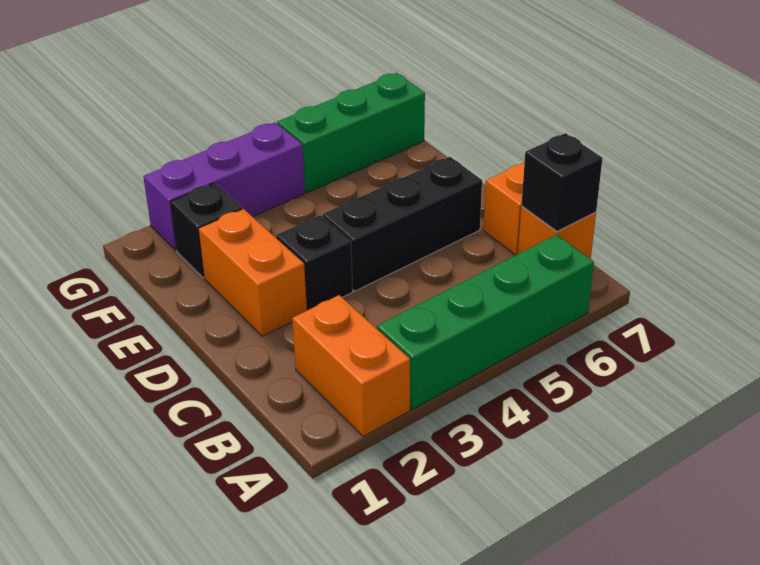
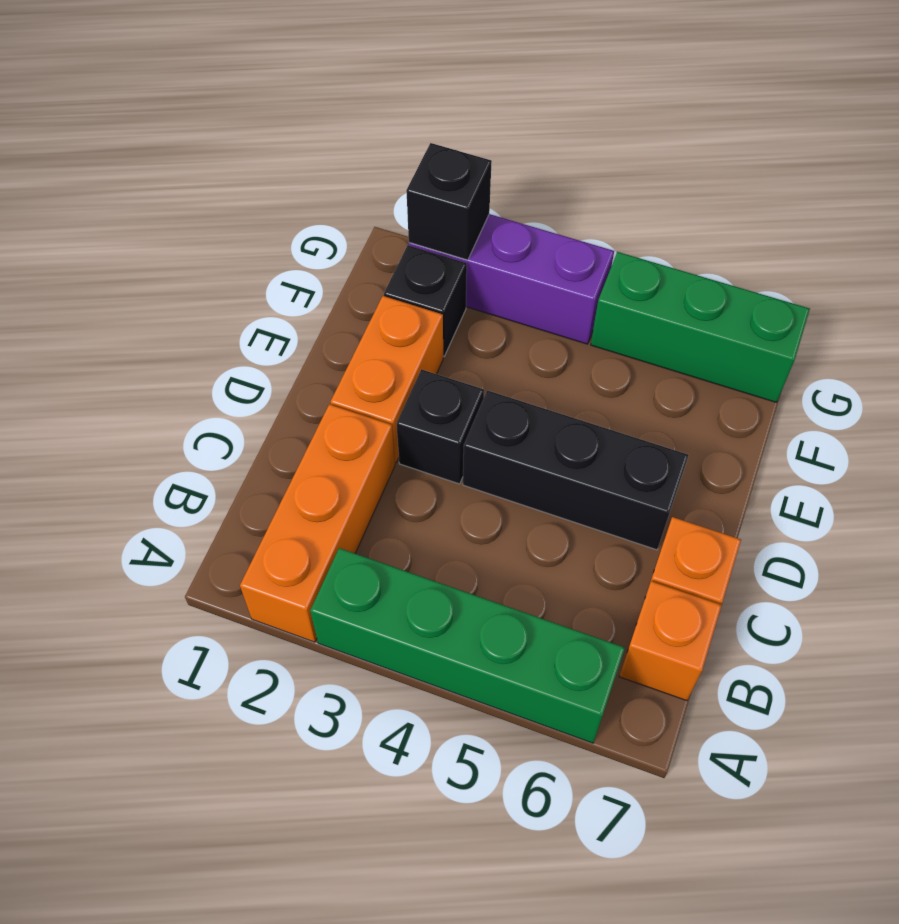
orange brick A2:B2 level 1 -> orange brick A2:C2 level 1
black brick B7 level 2 -> black brick G2 level 2

